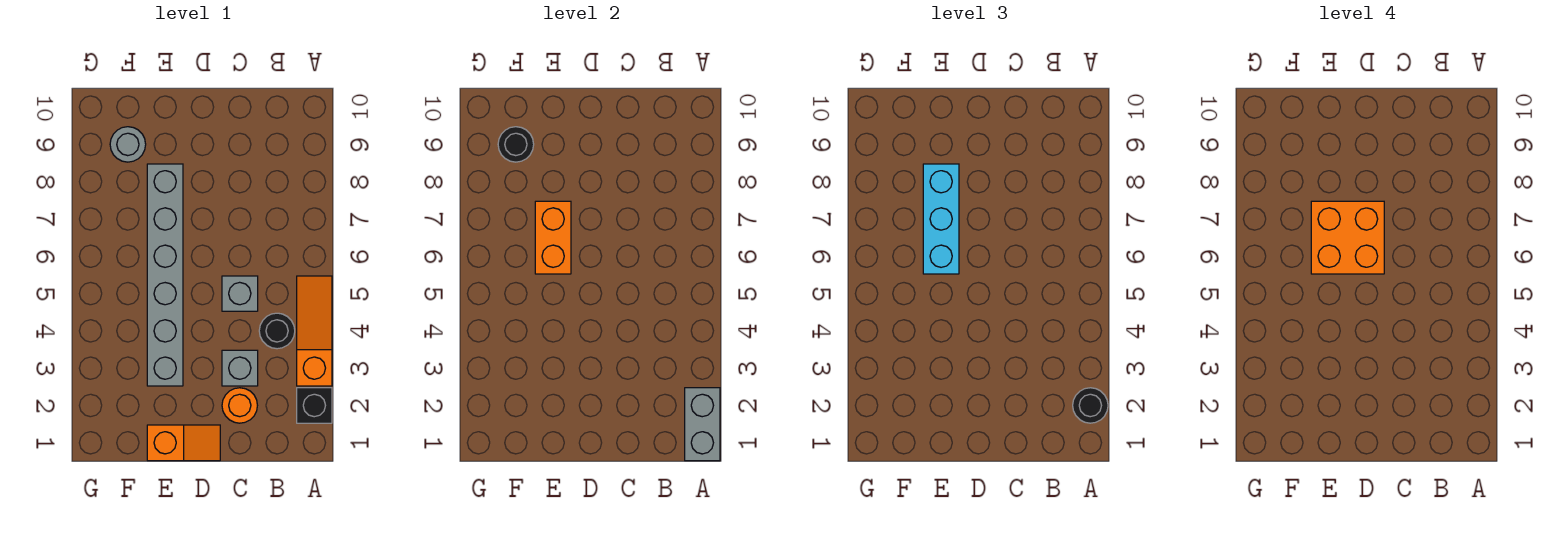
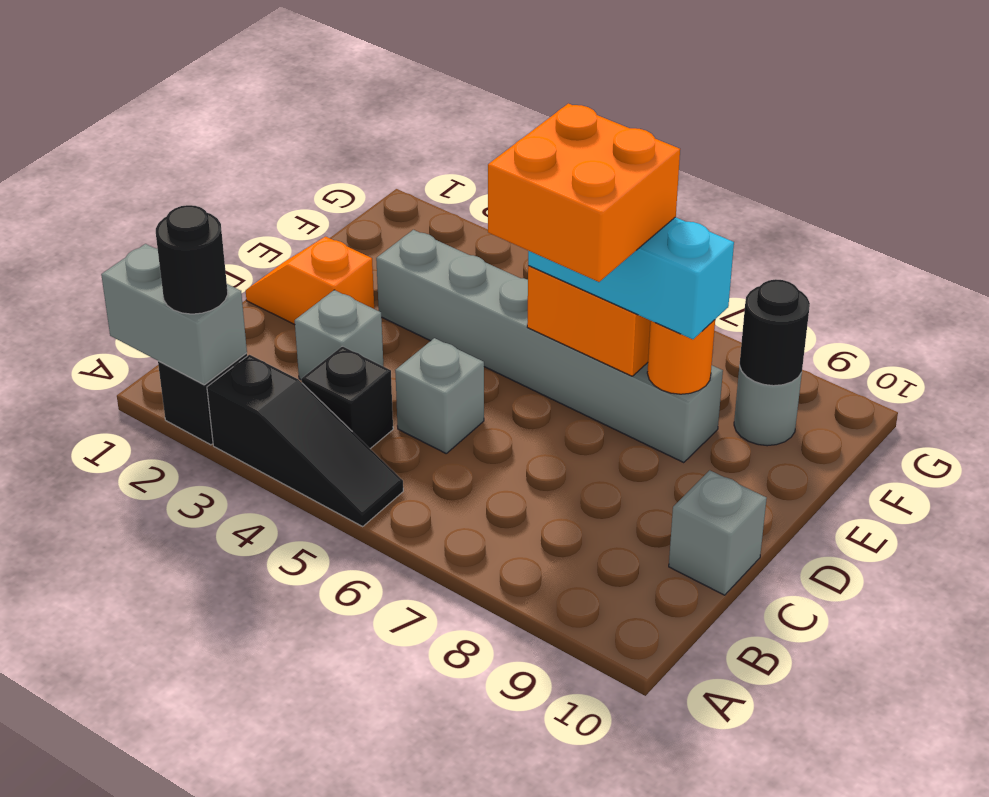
orange slope A3:A5 level 1 top 3 -> black slope A3:A5 level 1 top 3
black round brick B4 level 1 -> black brick B4 level 1
orange round brick C2 level 1 -> orange round brick E8 level 2
none -> grey brick C10 level 1
orange slope D1:E1 level 1 top E -> orange slope D1:D2 level 1 top 2

